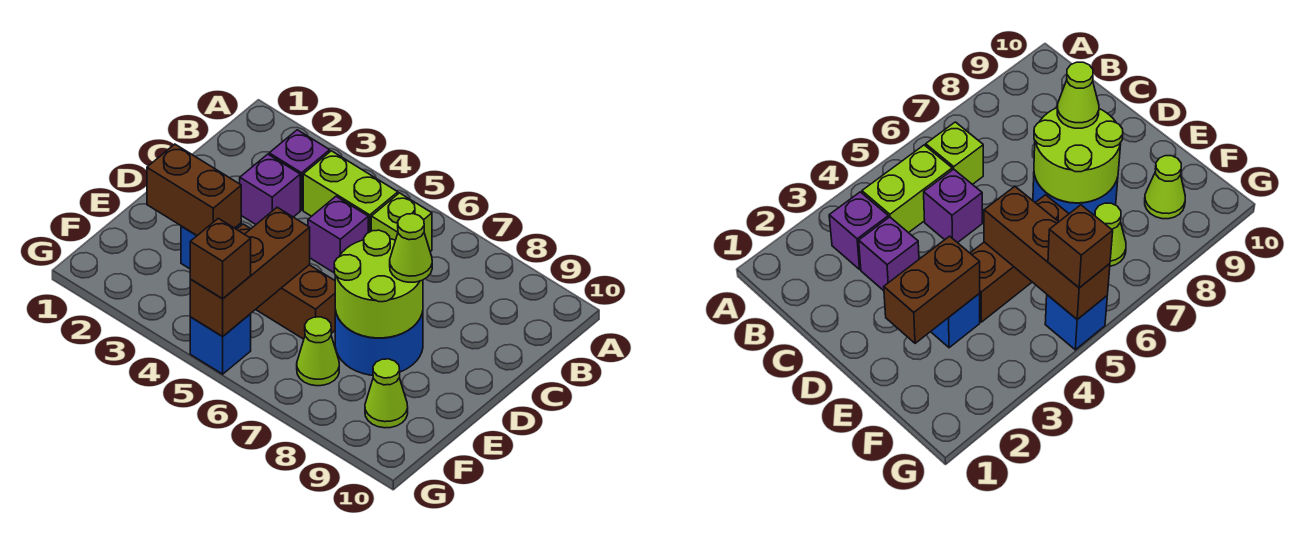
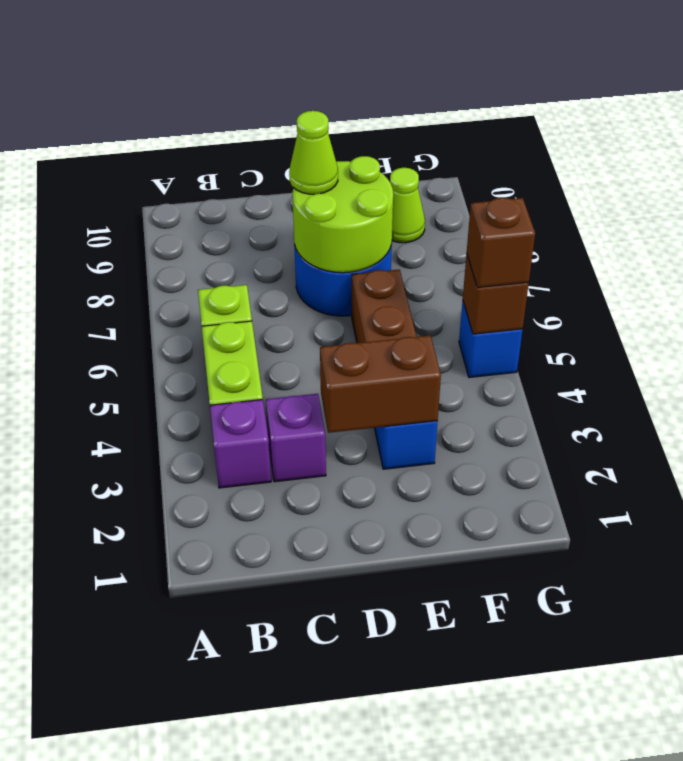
purple brick C5 level 1 -> none
brown brick E2:E3 level 2 -> brown brick D3:E3 level 2
brown brick E5:G5 level 2 -> brown brick G5 level 2
lime cone F7 level 1 -> none

